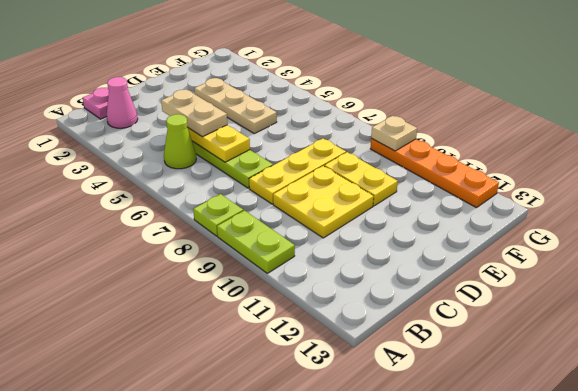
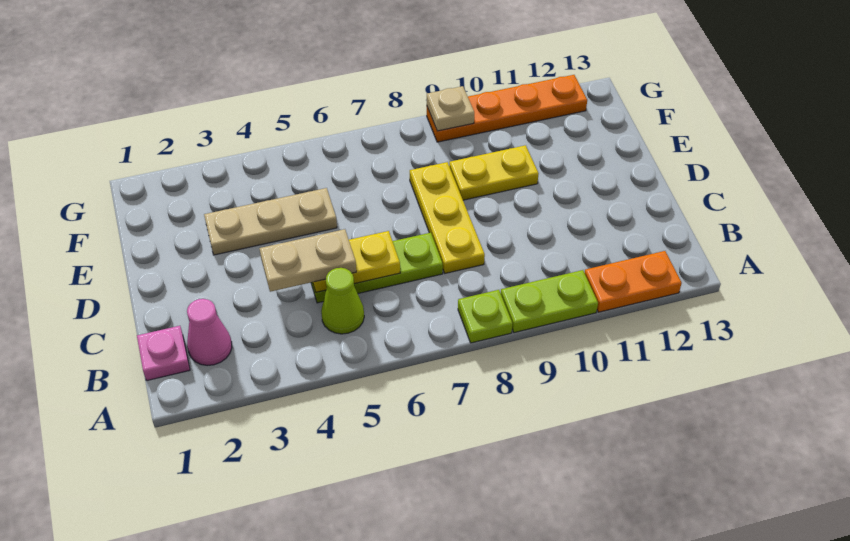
none -> orange plate A11:A12 level 1
yellow plate C9:D10 level 1 -> none

